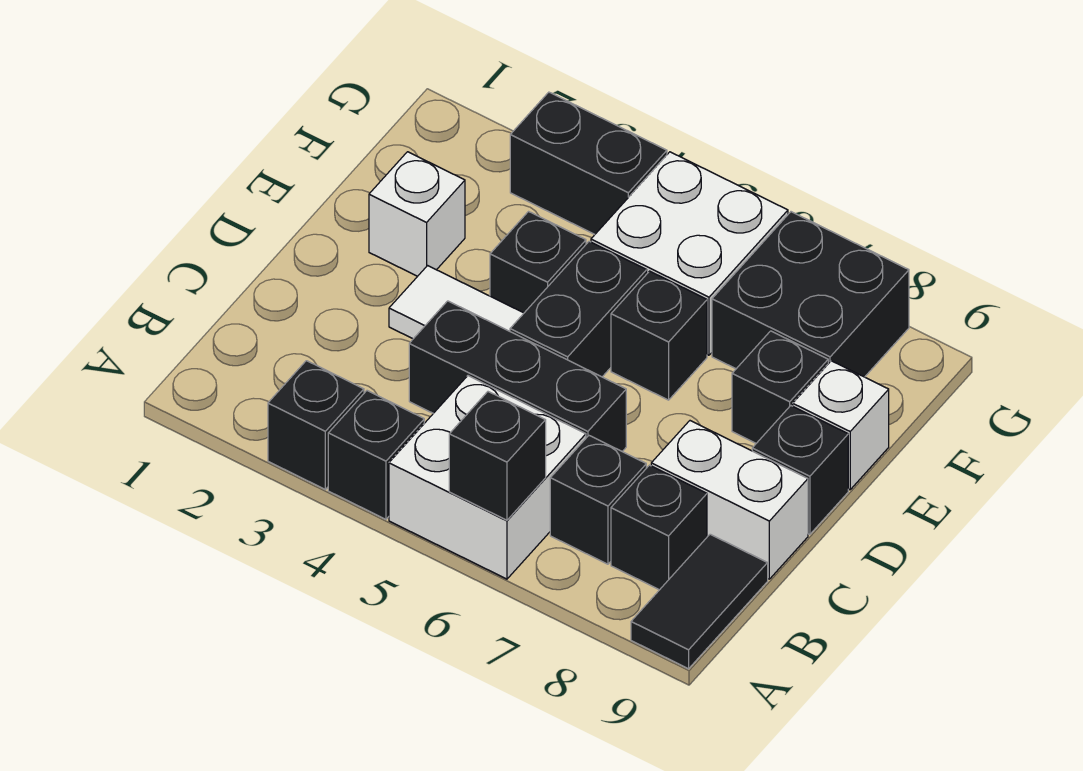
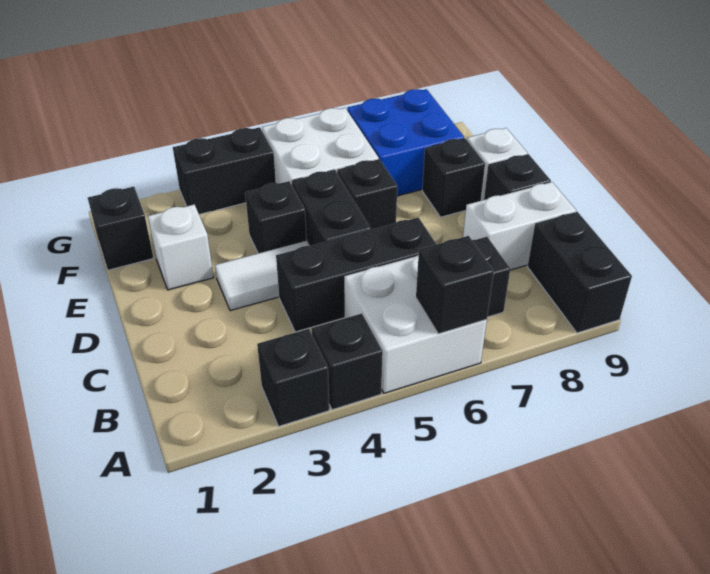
black tile A9:B9 level 1 -> black brick A9:B9 level 1
black brick B8 level 1 -> black brick F1 level 1
black brick F7:G8 level 1 -> blue brick F7:G8 level 1

